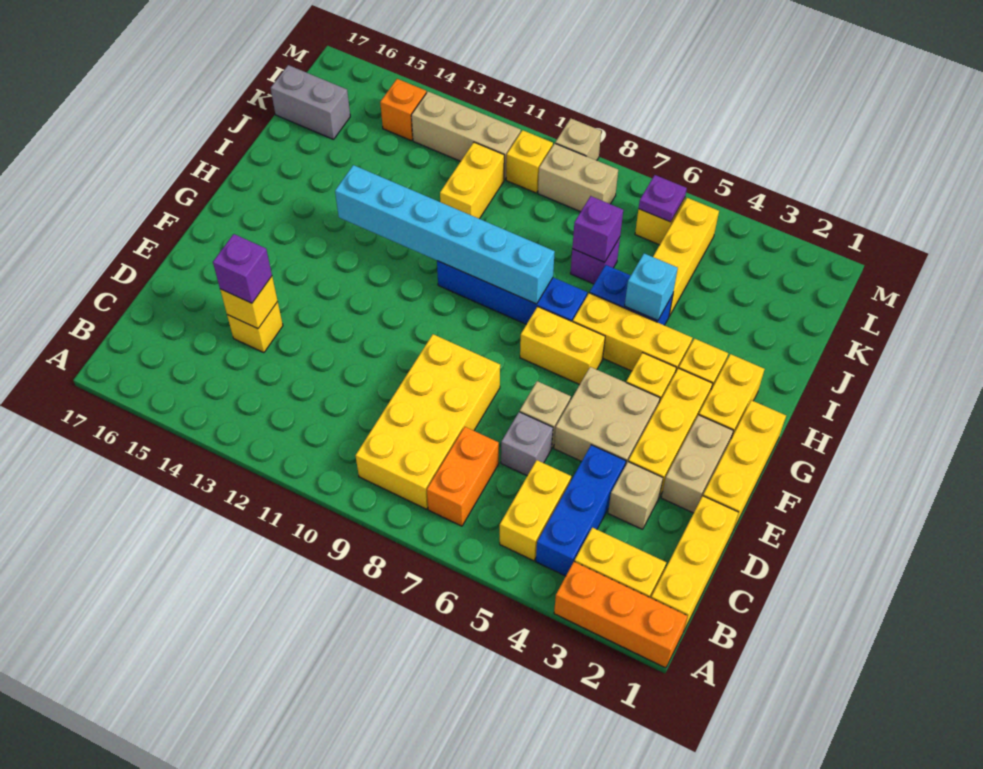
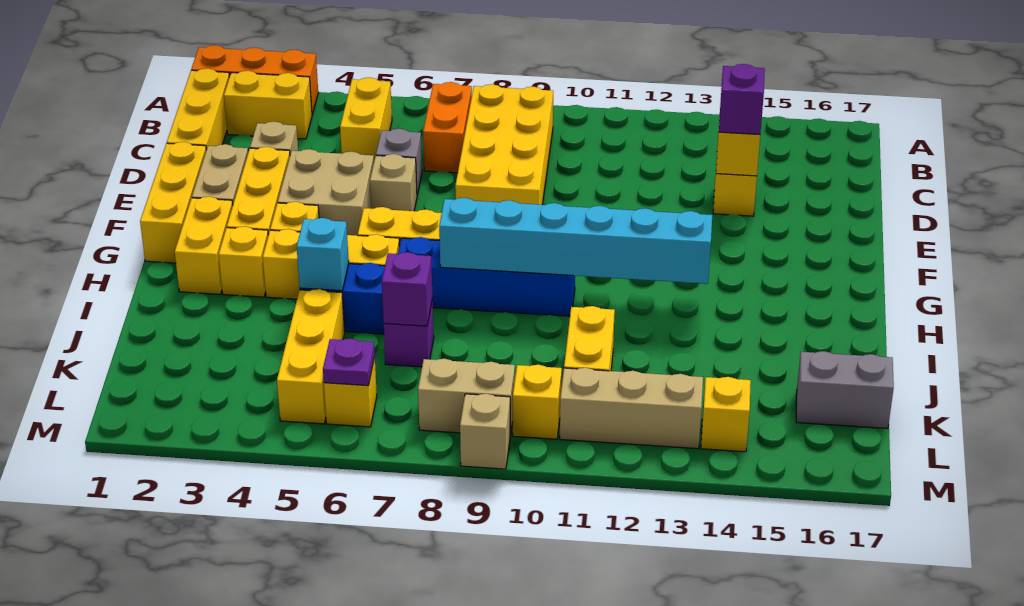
blue brick B4:D4 level 1 -> none
orange brick L14 level 1 -> yellow brick L14 level 1

